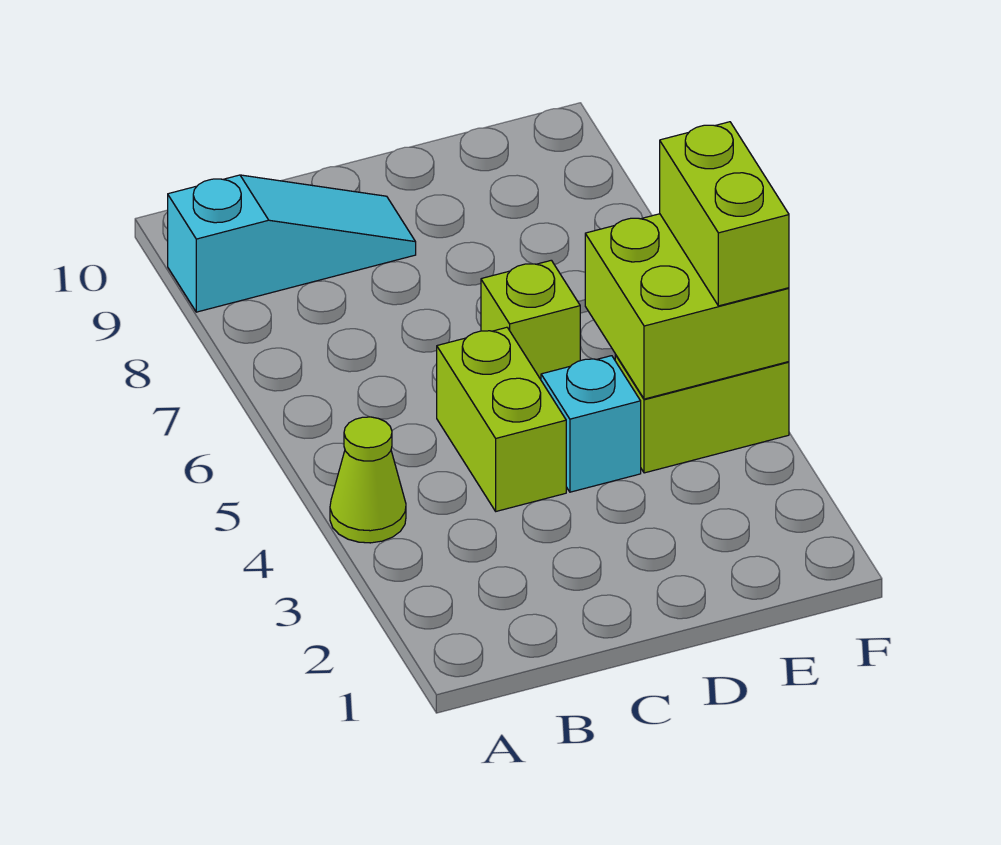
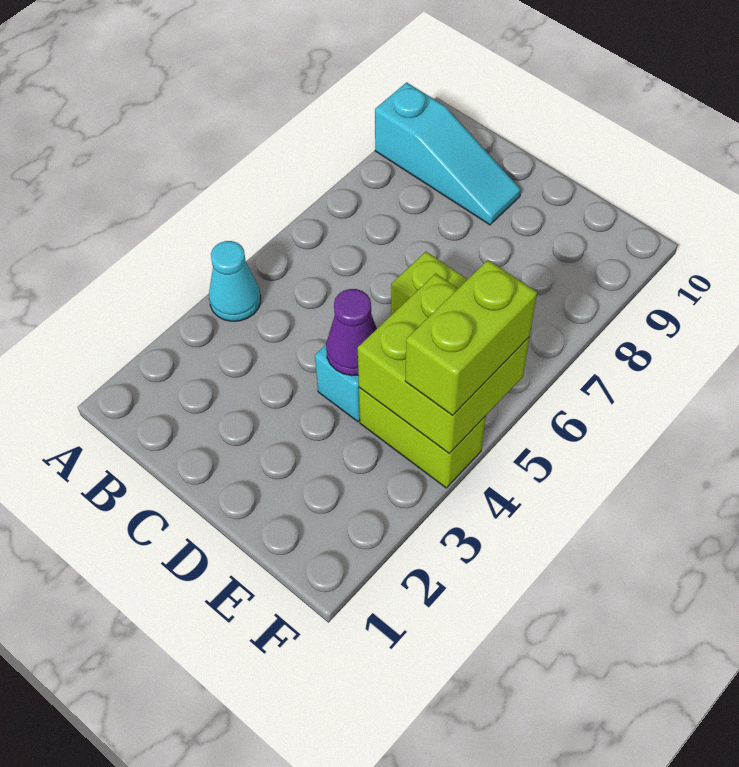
lime cone A4 level 1 -> cyan cone A4 level 1
lime brick C4:C5 level 1 -> none
none -> purple cone D4 level 2

